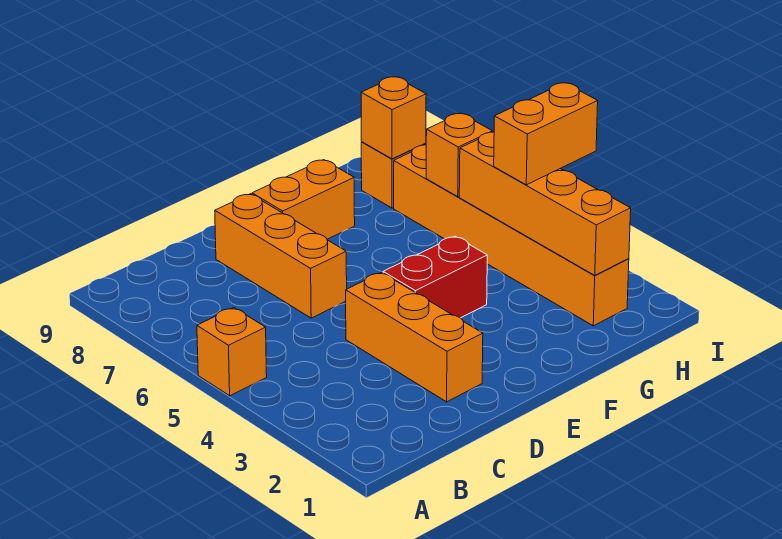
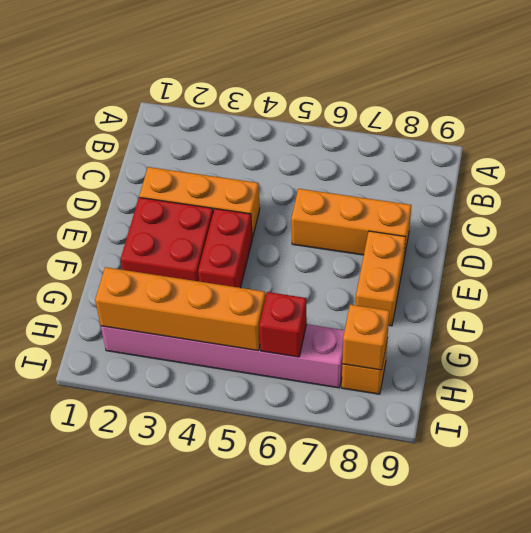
orange brick A5 level 1 -> none
none -> red brick E2:F3 level 1
orange brick H2:H7 level 1 -> pink brick H2:H7 level 1
orange brick H4:I4 level 3 -> none
orange brick H6 level 2 -> red brick H6 level 2

